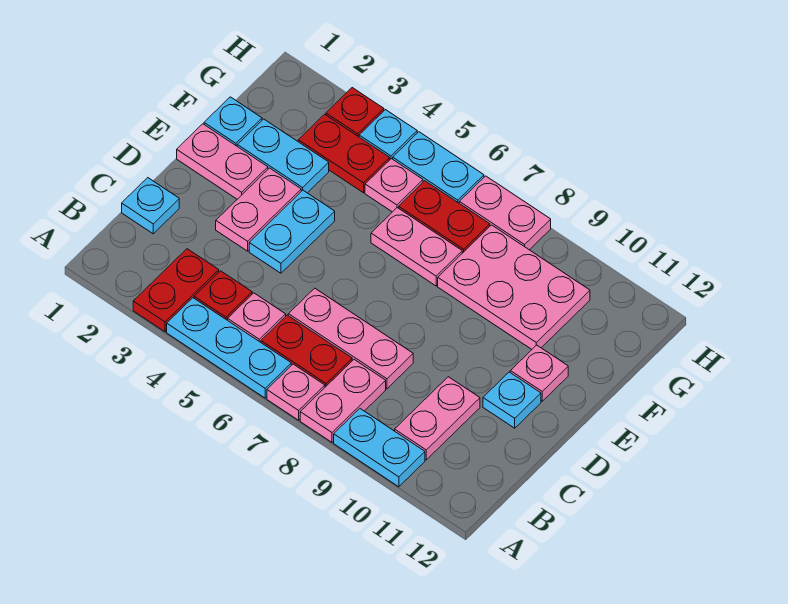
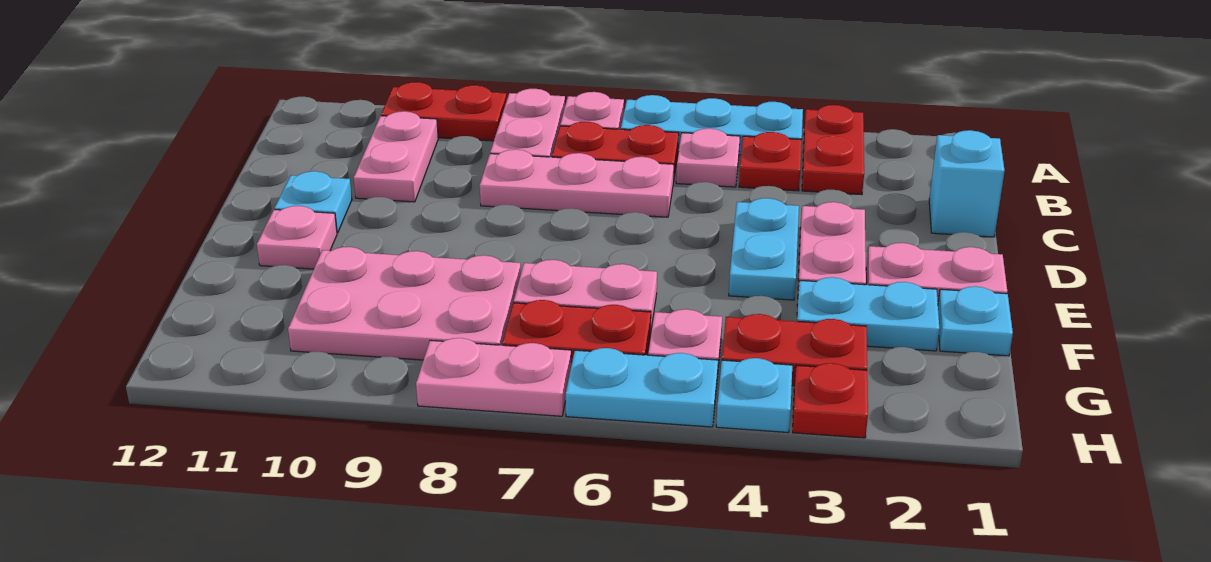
cyan plate A9:A10 level 1 -> red plate A9:A10 level 1
cyan plate C1 level 1 -> cyan brick C1 level 1

